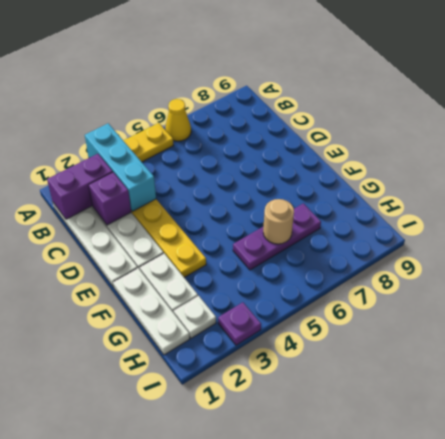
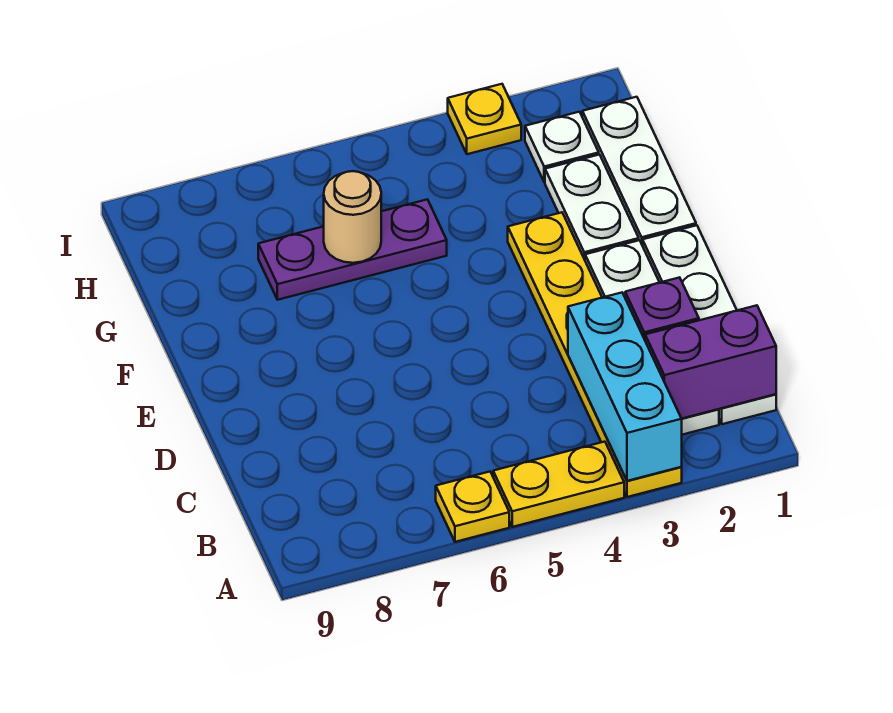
yellow cone A6 level 1 -> yellow plate A6 level 1
purple plate I3 level 1 -> yellow plate I3 level 1

